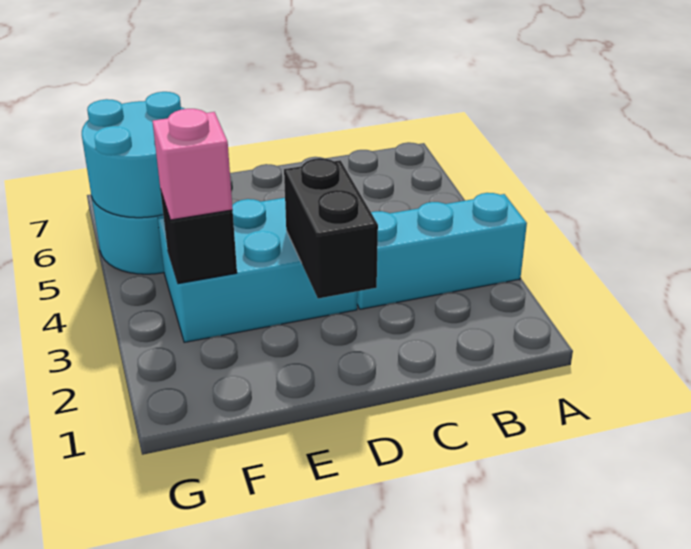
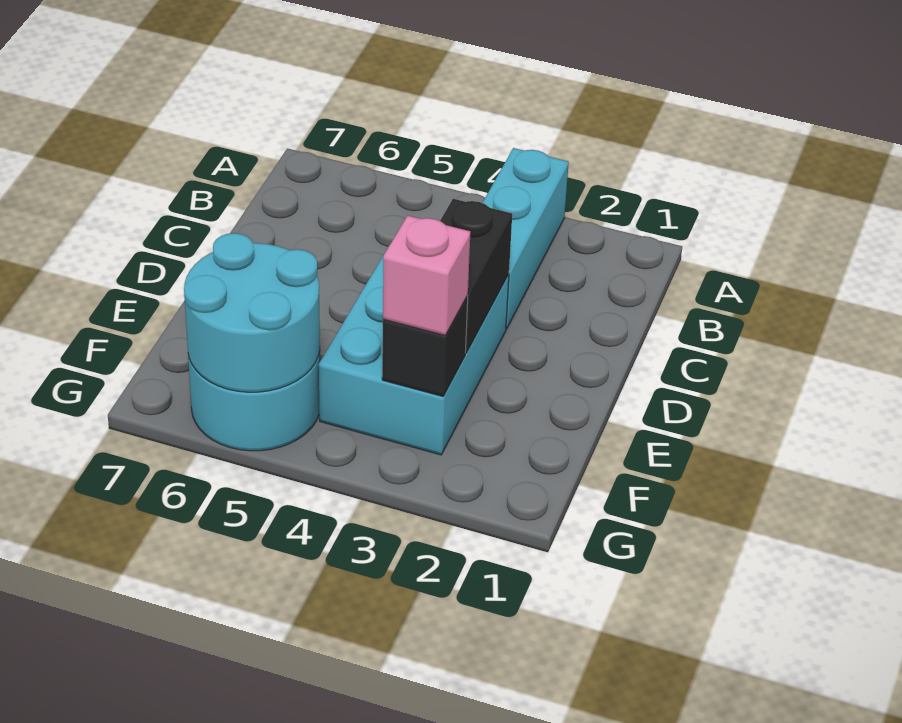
black brick D2:D3 level 2 -> black brick D3:E3 level 2

